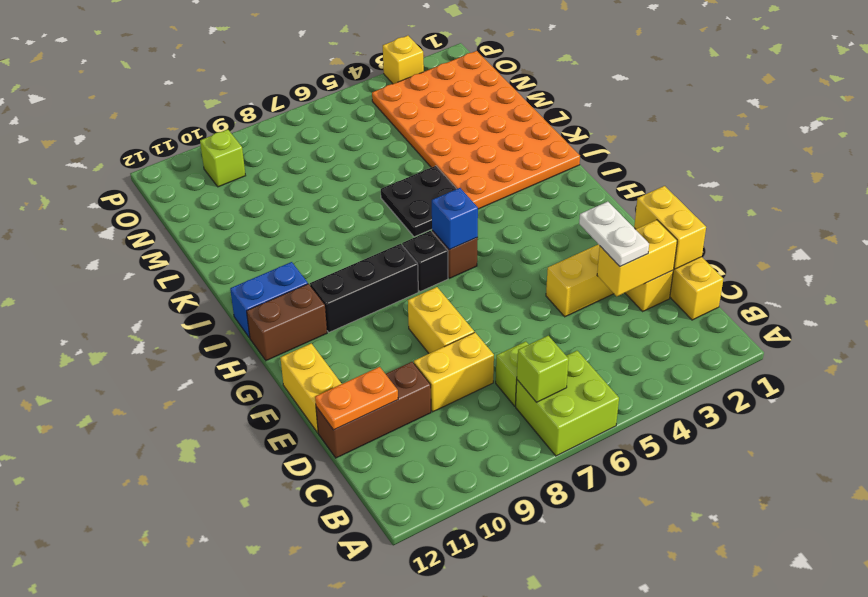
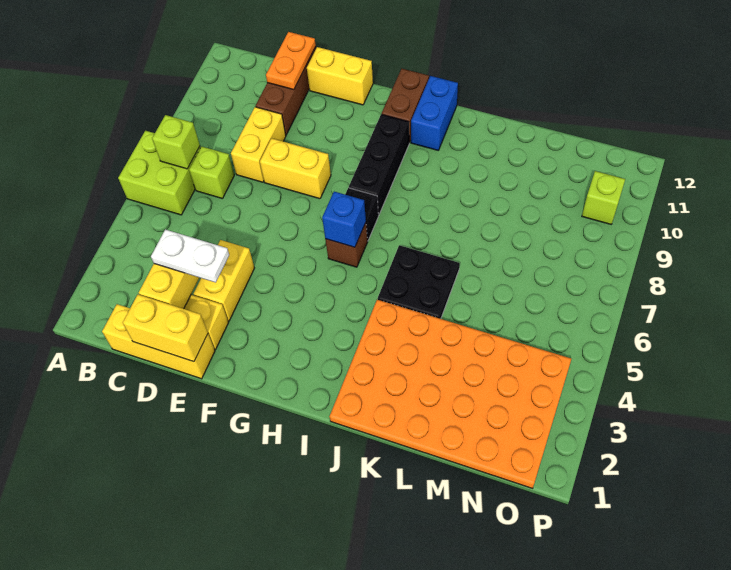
yellow brick P3 level 1 -> none

